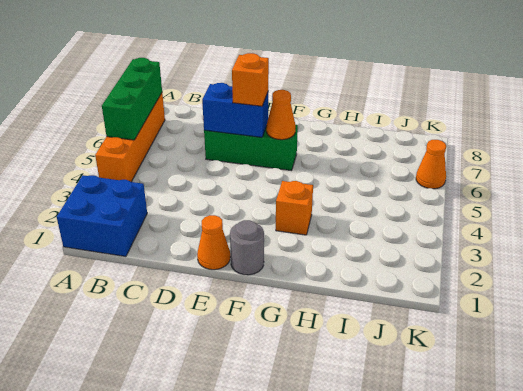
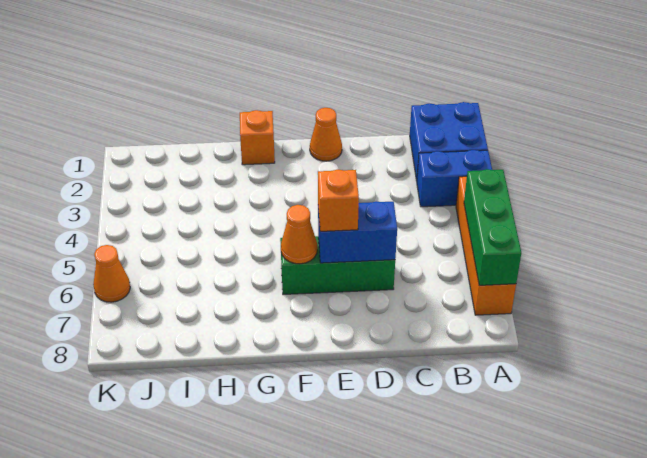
none -> blue brick A3:B3 level 1
grey round brick F1 level 1 -> none
orange brick G3 level 1 -> orange brick G1 level 1

